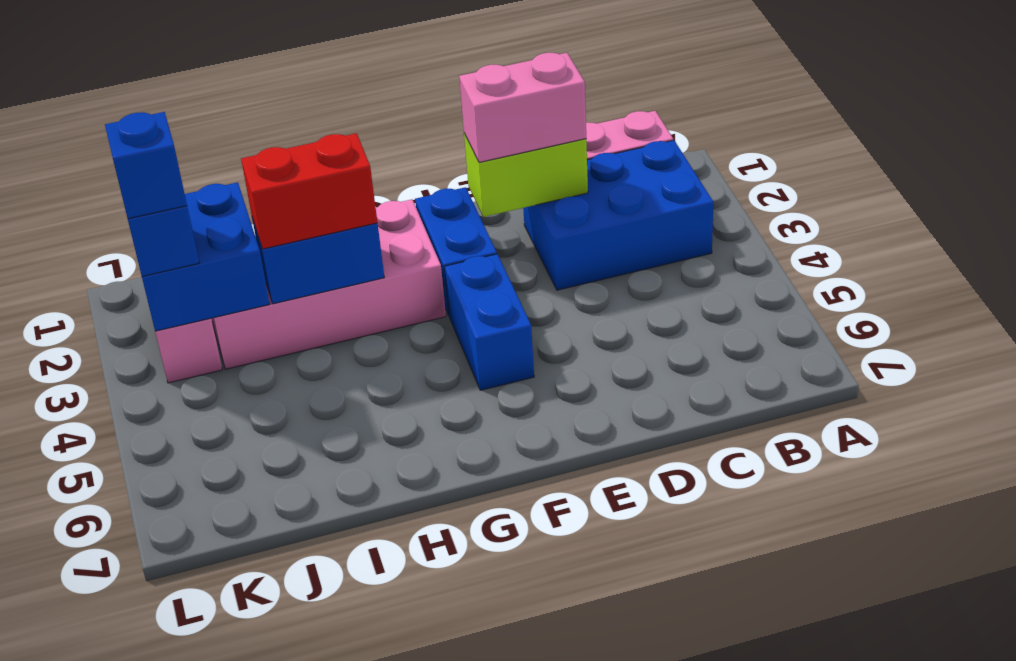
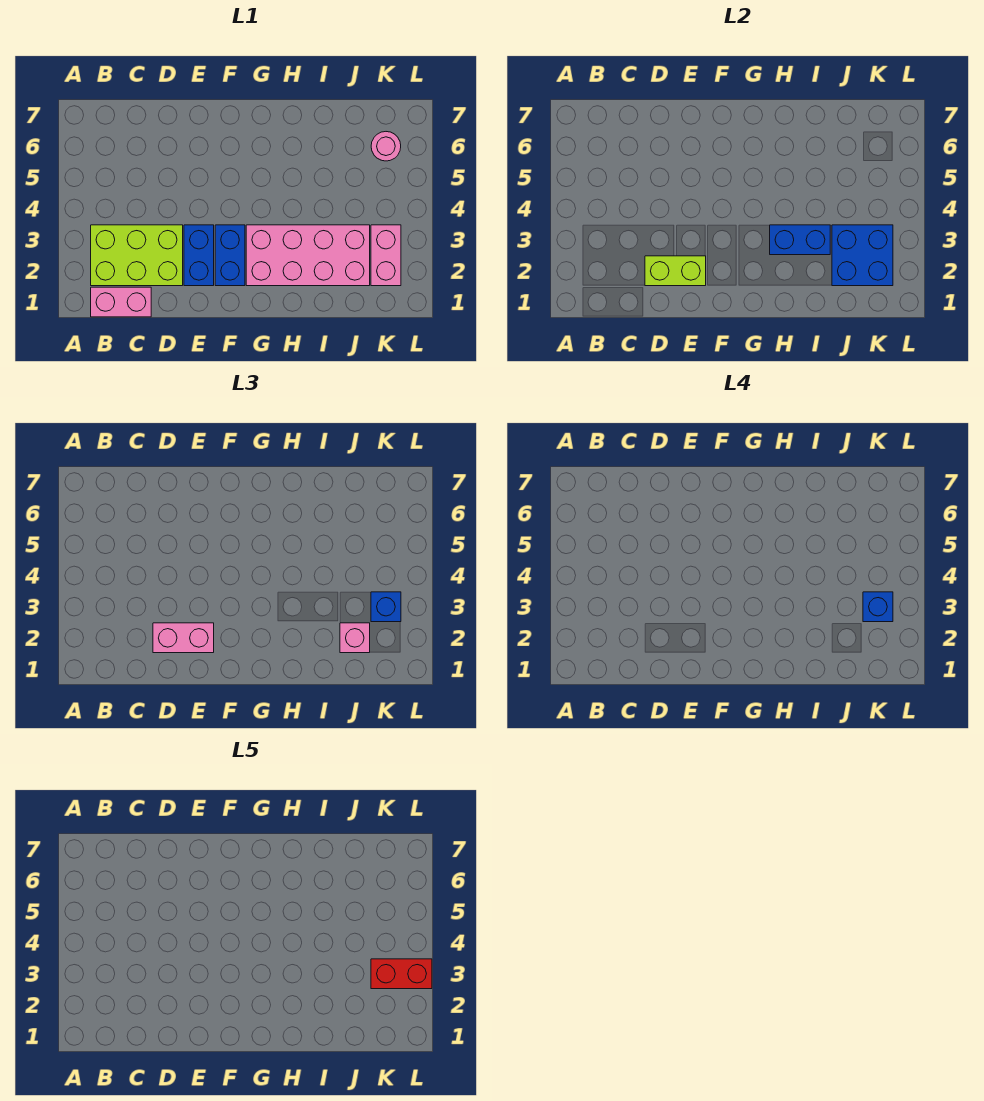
blue brick B2:D3 level 1 -> lime brick B2:D3 level 1
blue brick F4:F5 level 1 -> blue brick E2:E3 level 1
red brick H3:I3 level 3 -> red brick K3:L3 level 5
none -> pink brick J2 level 3
none -> pink round brick K6 level 1

